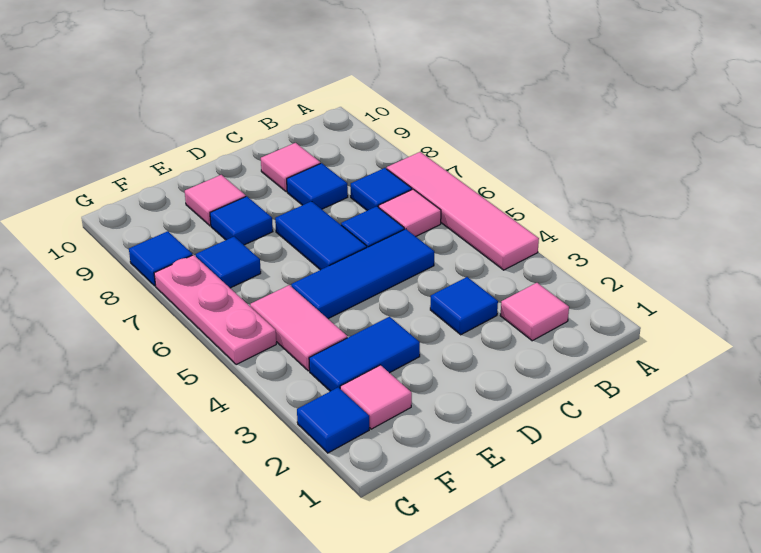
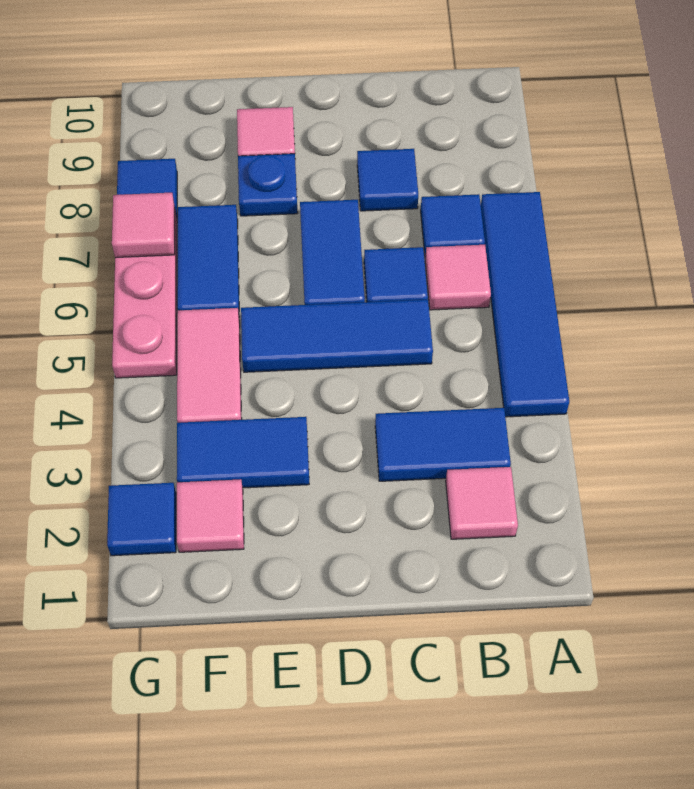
pink tile A4:A7 level 1 -> blue tile A4:A7 level 1
blue tile C3 level 1 -> blue tile B3:C3 level 1
pink tile C9 level 1 -> pink tile G7 level 2
blue tile E8 level 1 -> blue plate E8 level 1
blue tile F7 level 1 -> blue tile F6:F7 level 1

